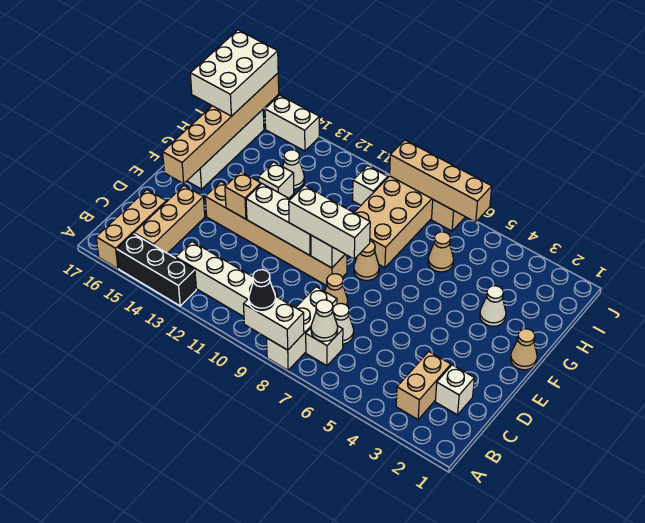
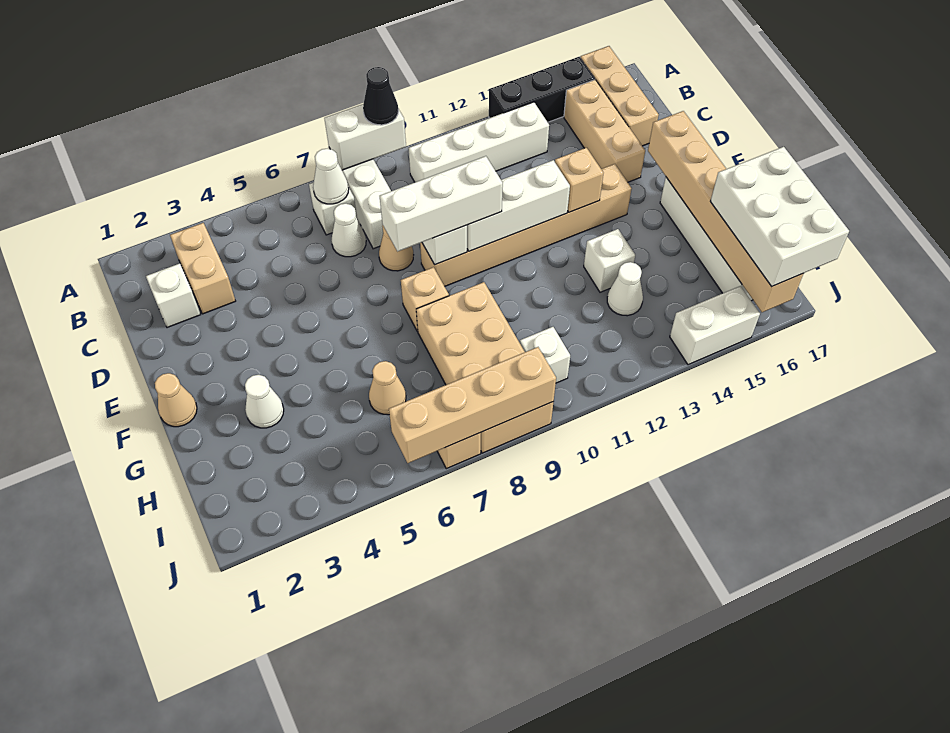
tan cone F8 level 1 -> tan brick F8 level 1

